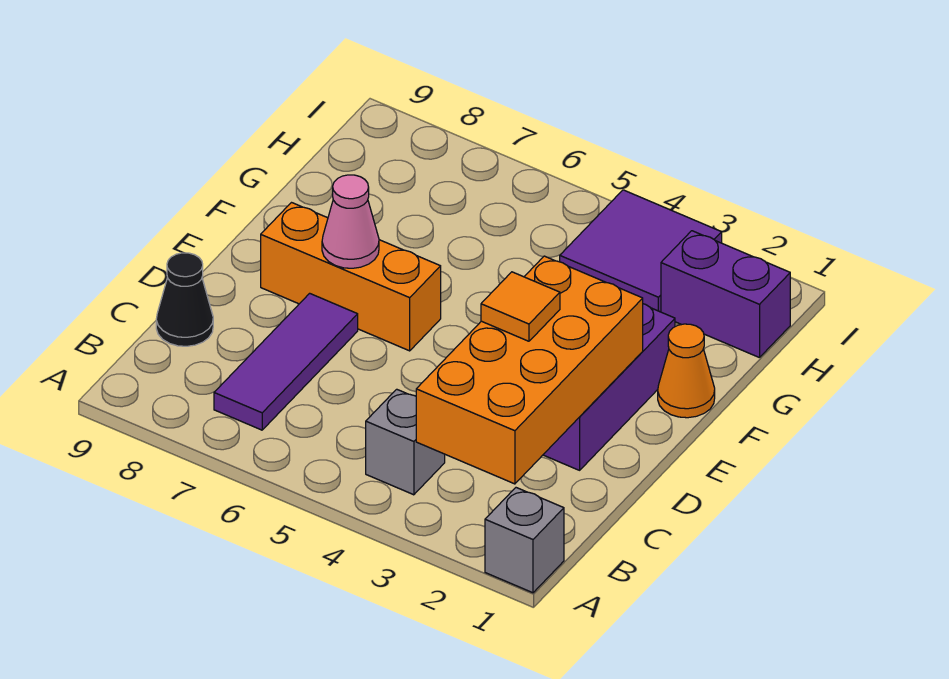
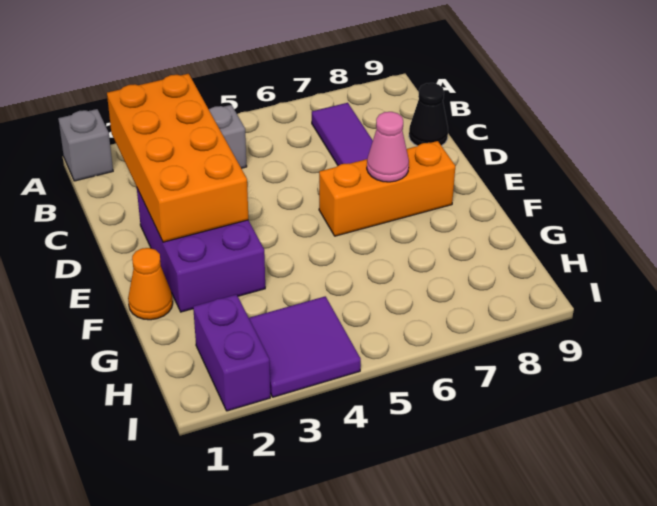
orange tile D3 level 3 -> none
purple brick H1:H2 level 1 -> purple brick H2:I2 level 1

